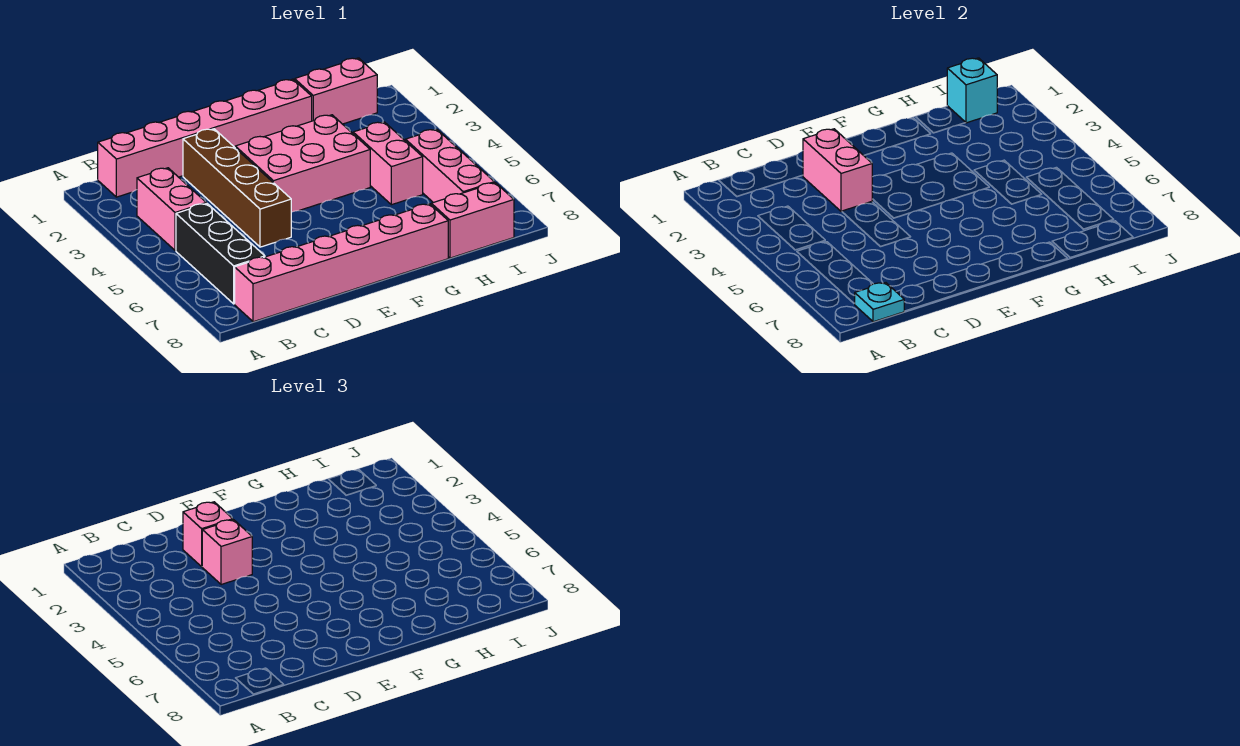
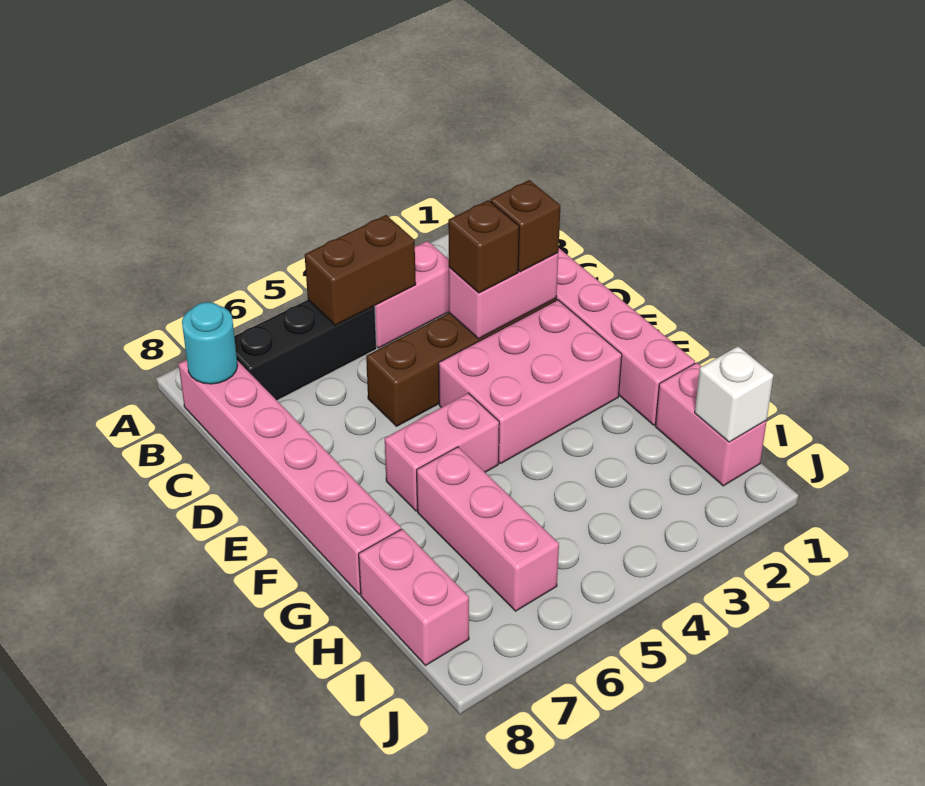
none -> brown brick B4:B5 level 2
cyan plate B8 level 2 -> cyan round brick B8 level 2
pink brick D2 level 3 -> brown brick D2 level 3
pink brick D3 level 3 -> brown brick D3 level 3
pink brick E3:G4 level 1 -> pink brick E2:F4 level 1
pink brick H4:H5 level 1 -> pink brick F5:F6 level 1
cyan brick I1 level 2 -> white brick I1 level 2
pink brick I5:I7 level 1 -> pink brick G6:I6 level 1

